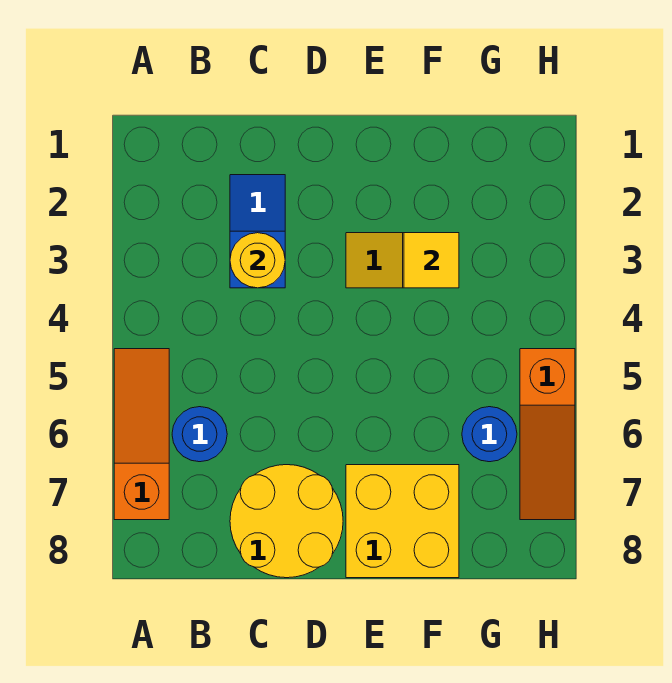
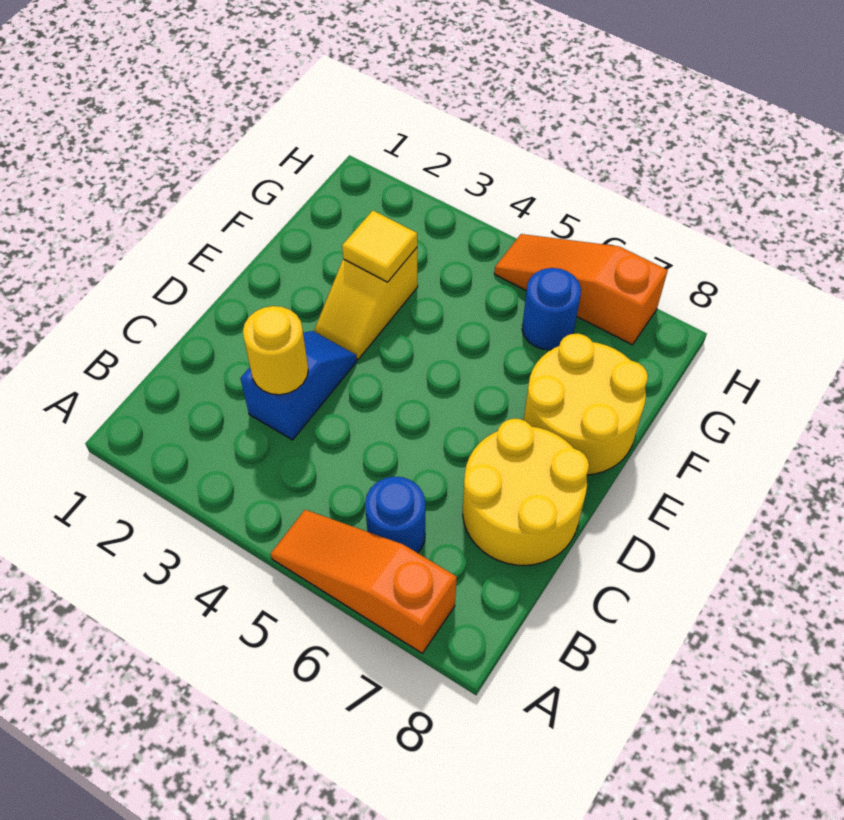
blue slope C2:C3 level 1 top 3 -> blue slope C3:D3 level 1 top C
yellow brick E7:F8 level 1 -> yellow round brick E7:F8 level 1
orange slope H5:H7 level 1 top 5 -> orange slope H5:H7 level 1 top 7

